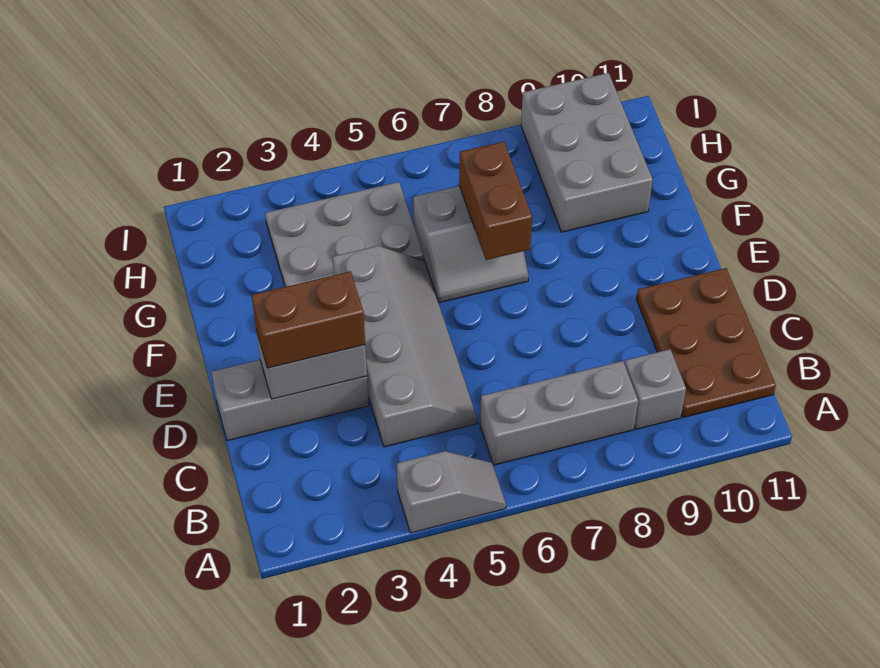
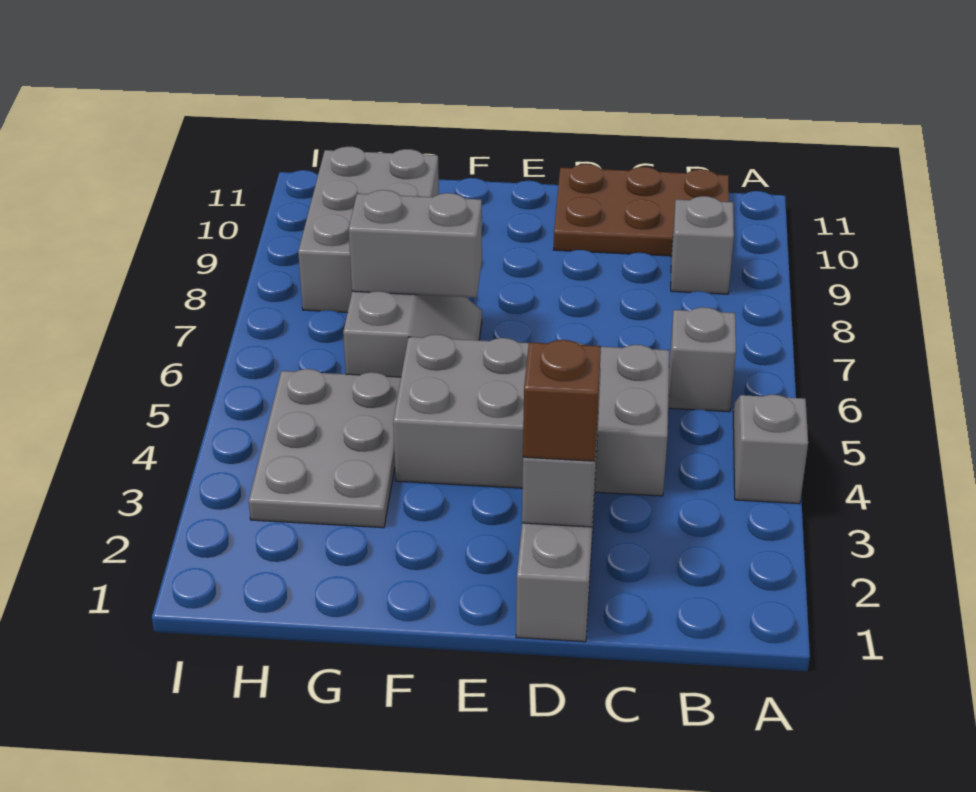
grey brick B6:B8 level 1 -> grey brick B6 level 1
grey slope C4:F5 level 1 top 4 -> grey brick C4:F5 level 1
brown brick D2:D3 level 3 -> brown brick D2 level 3
brown brick F7:G7 level 2 -> grey brick F7:G7 level 2
grey brick G9:I10 level 1 -> grey brick G8:H10 level 1

